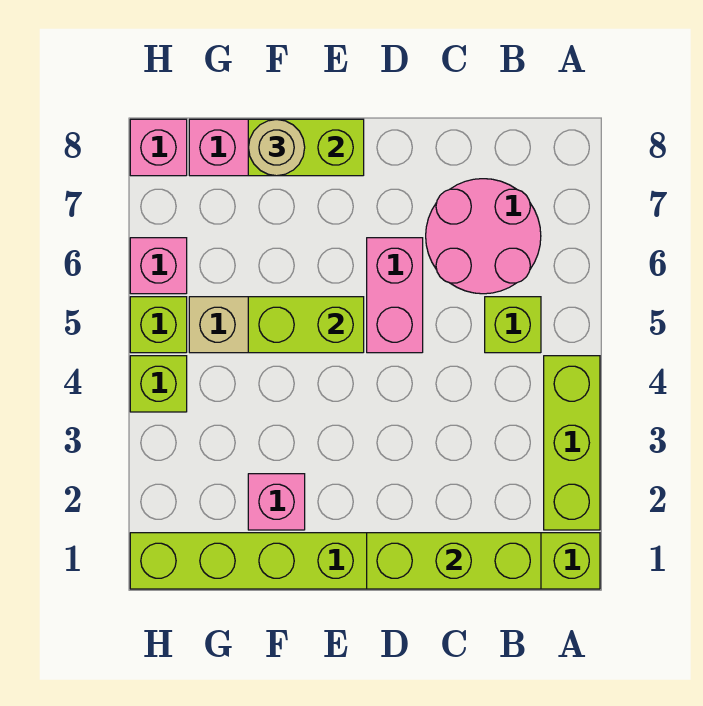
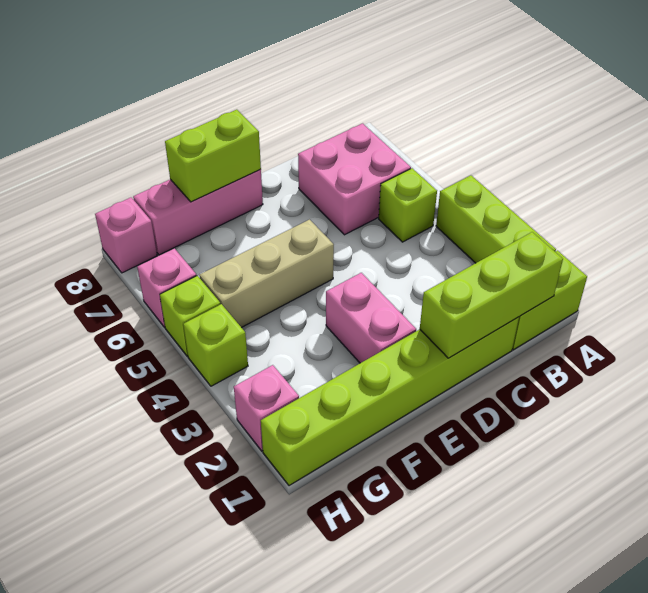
pink round brick B6:C7 level 1 -> pink brick B6:C7 level 1
pink brick D5:D6 level 1 -> pink brick E2:E3 level 1
lime brick E5:F5 level 2 -> none
pink brick F2 level 1 -> pink brick H2 level 1
tan round brick F8 level 3 -> none

